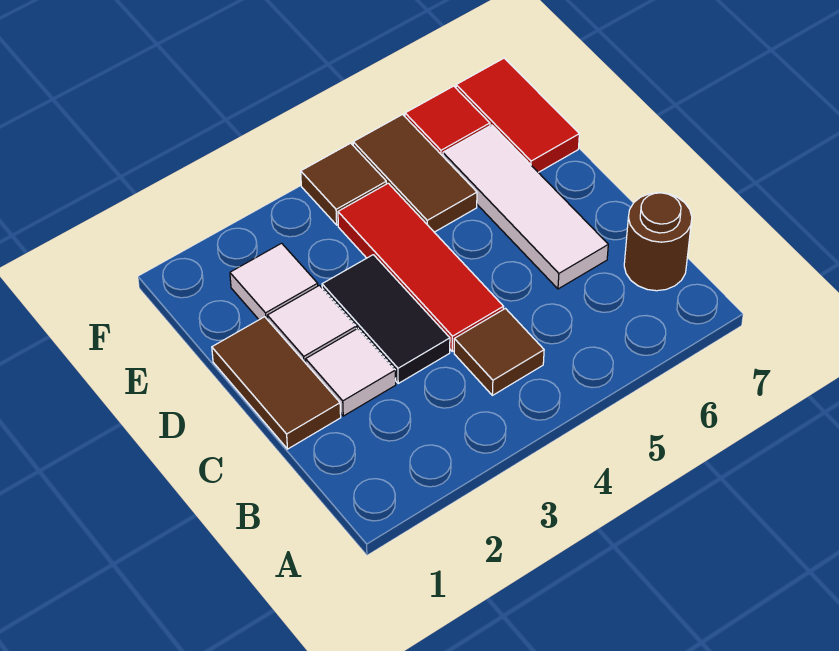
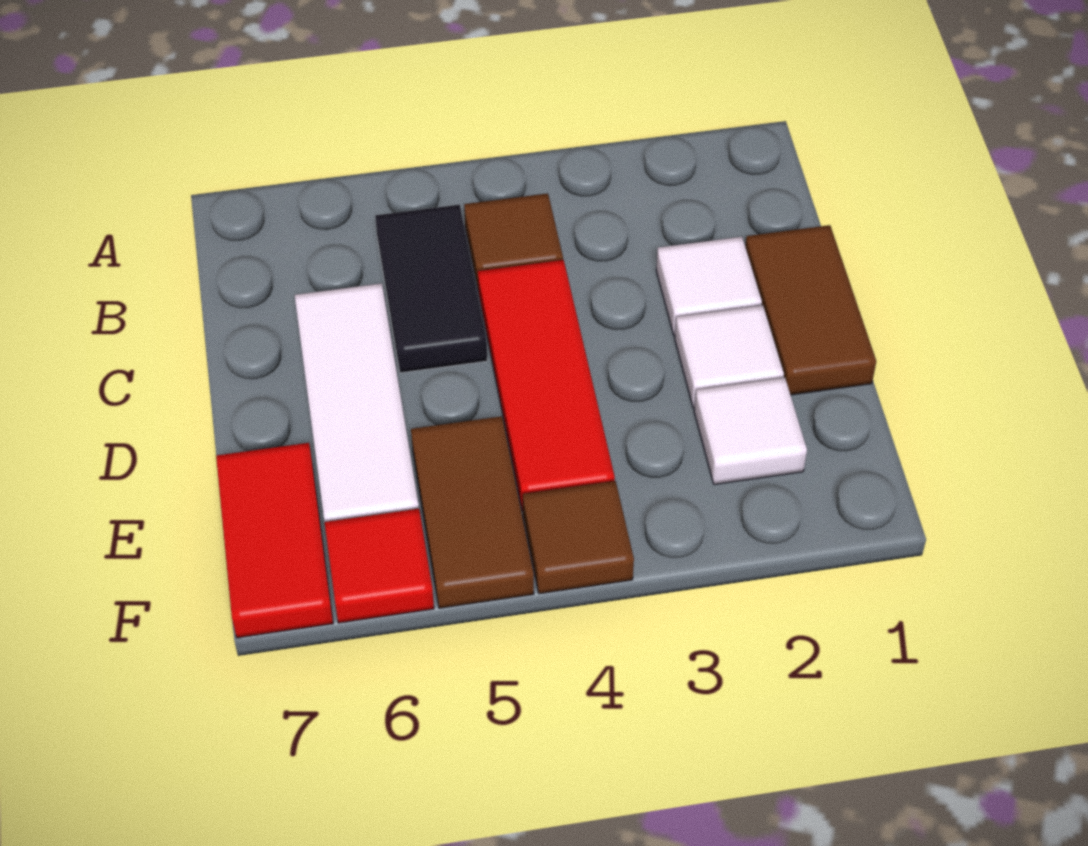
brown round brick B7 level 1 -> none
black tile C3:D3 level 1 -> black tile B5:C5 level 1

